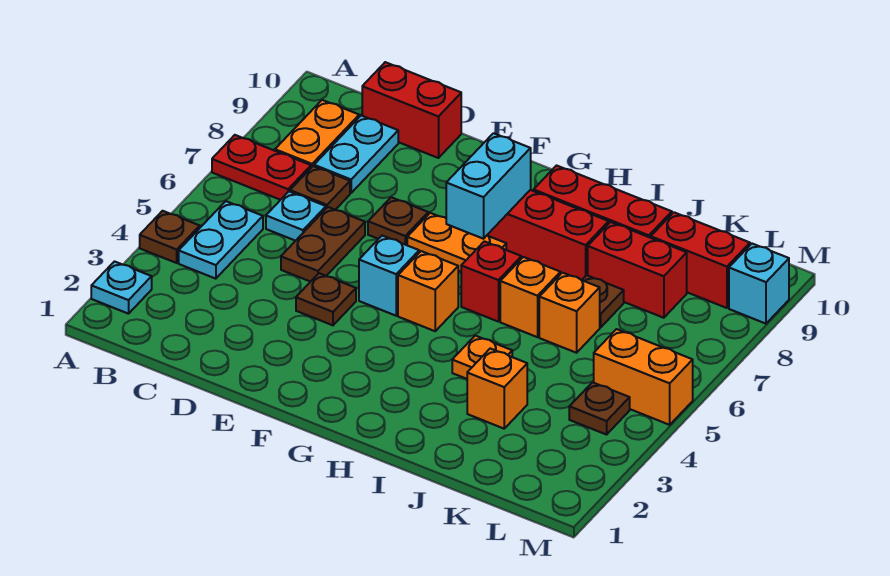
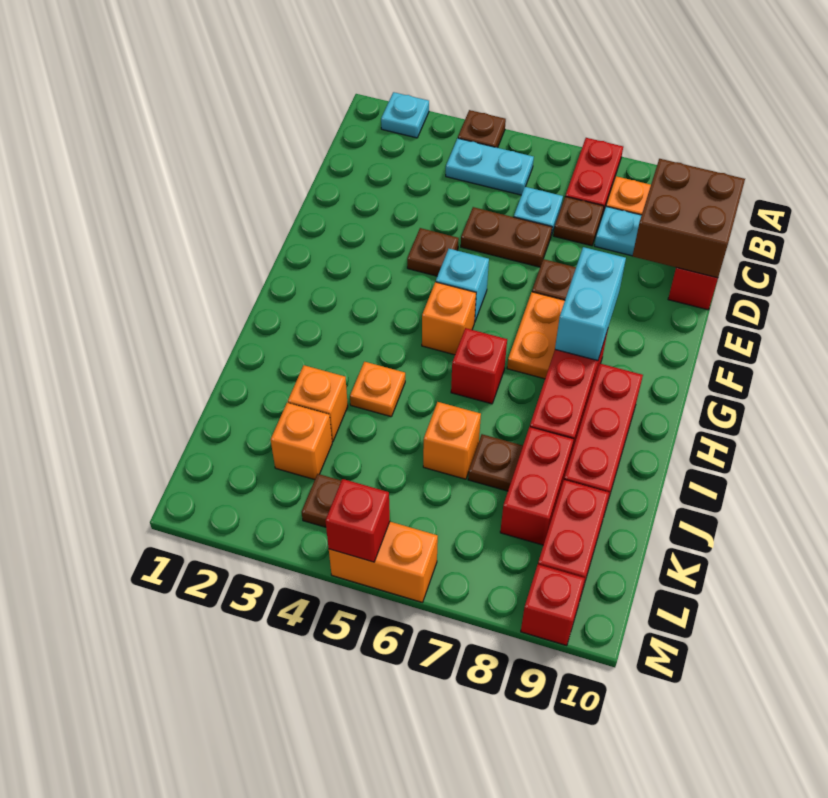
none -> brown brick C9:D10 level 2
cyan brick G7:G8 level 2 -> cyan brick F8:G8 level 2
orange brick I6 level 1 -> orange brick K3 level 1
orange brick L5:M5 level 1 -> orange brick M5:M6 level 1
none -> red brick M5 level 2
cyan brick M9 level 1 -> red brick M9 level 1

